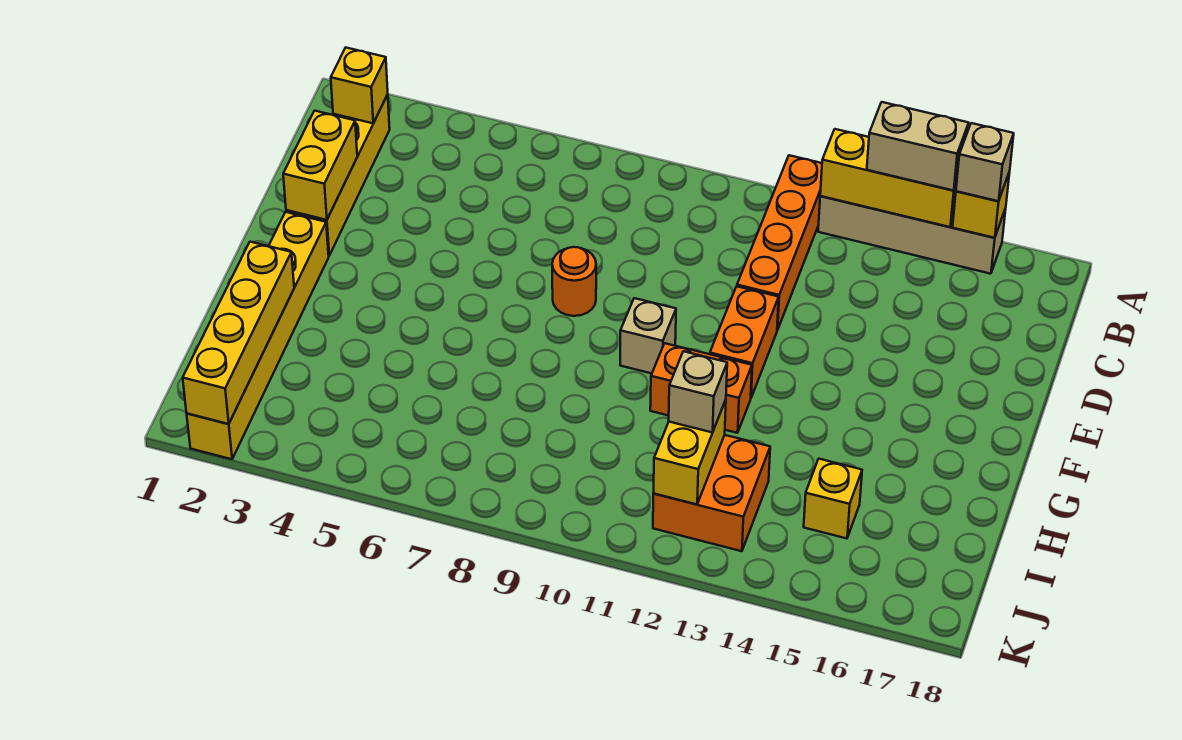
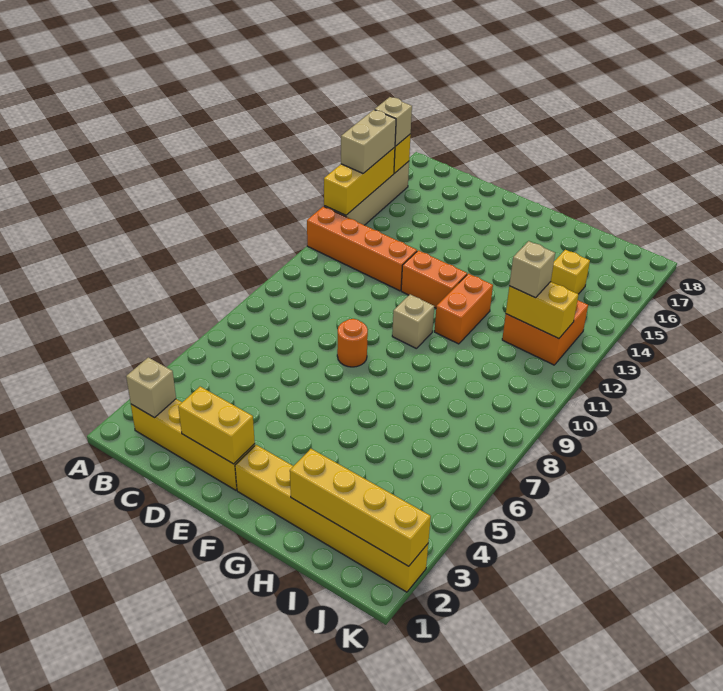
yellow brick B2 level 2 -> tan brick B2 level 2

